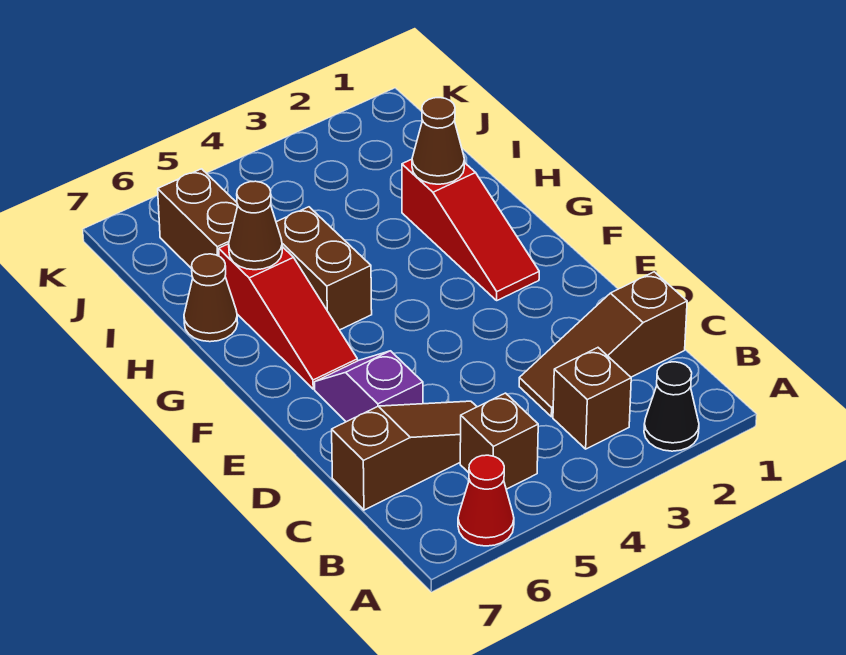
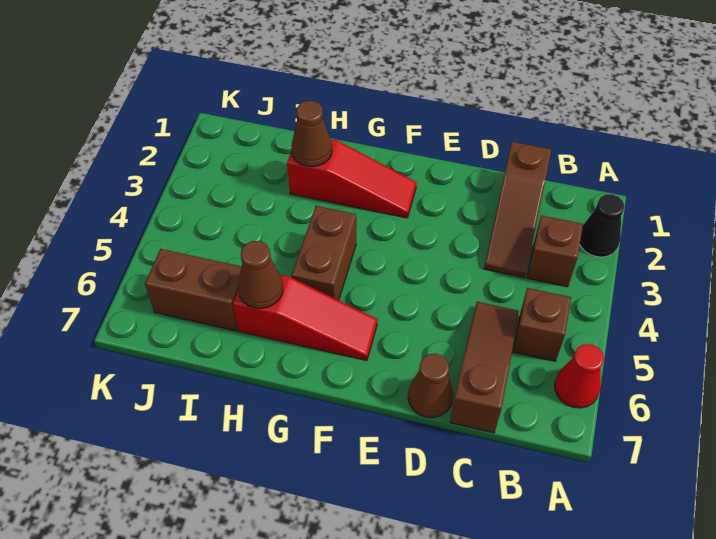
purple slope D6:E6 level 1 top D -> none
brown brick G5:H5 level 1 -> brown brick G4:G5 level 1
brown cone H7 level 1 -> brown cone D7 level 1

